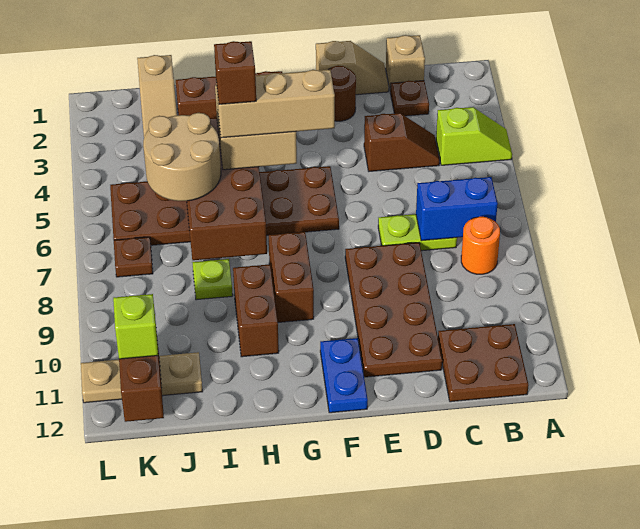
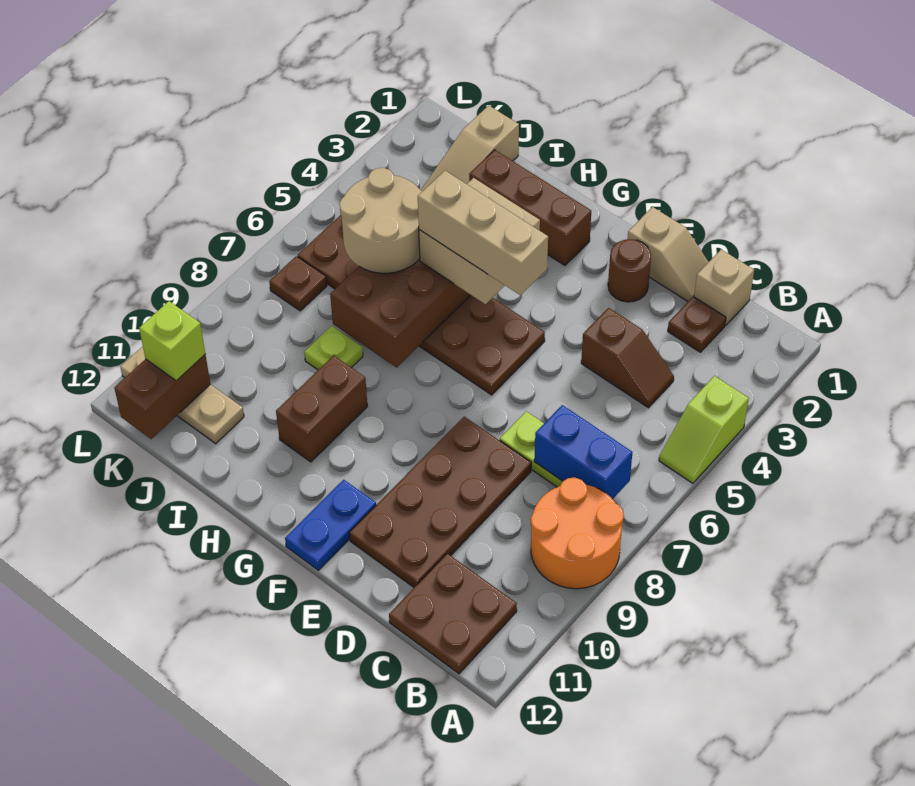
lime slope A4:B4 level 1 top B -> lime slope A4:A5 level 1 top 4
orange round brick B8 level 1 -> orange round brick A8:B9 level 1
brown brick G8:G9 level 1 -> none
brown brick H5 level 5 -> none

